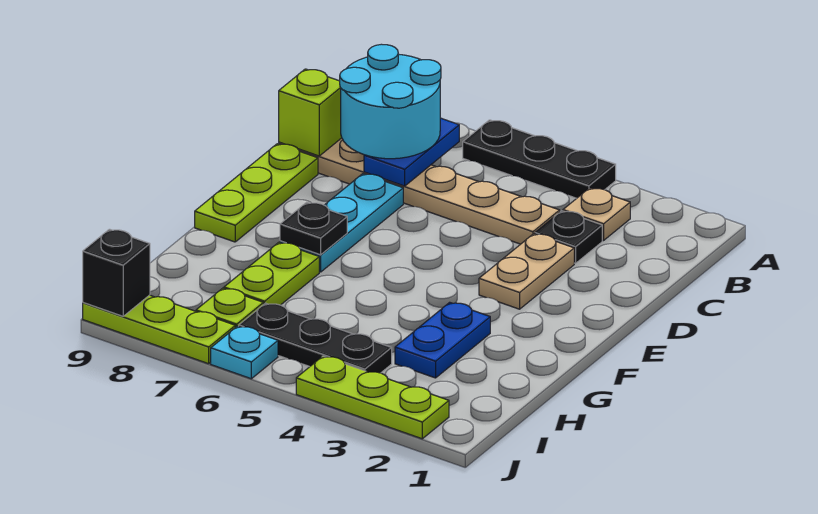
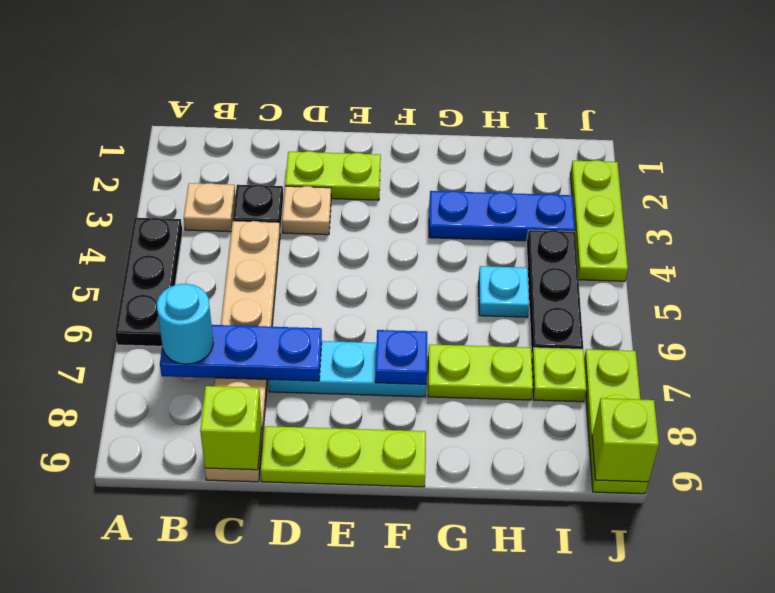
blue plate B7:C7 level 2 -> blue plate B7:D7 level 2
cyan round brick B7:C8 level 3 -> cyan round brick B7 level 3
none -> lime plate D2:E2 level 1
tan plate D3:E3 level 1 -> tan plate D3 level 1
black plate F7 level 2 -> blue plate F7 level 2
blue plate G3:H3 level 1 -> blue plate G3:I3 level 1
cyan plate J6 level 1 -> cyan plate H5 level 1
black brick J9 level 2 -> lime brick J9 level 2

